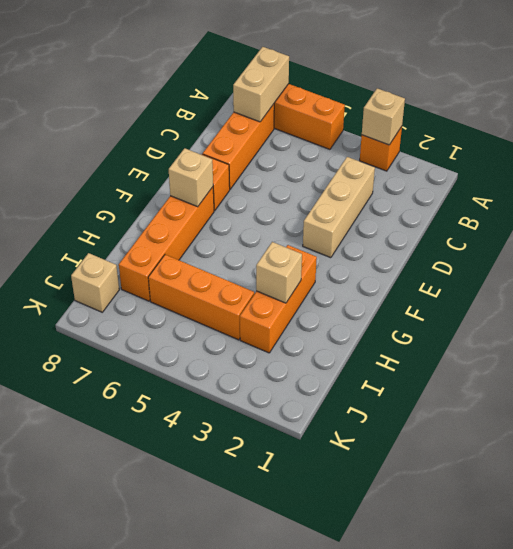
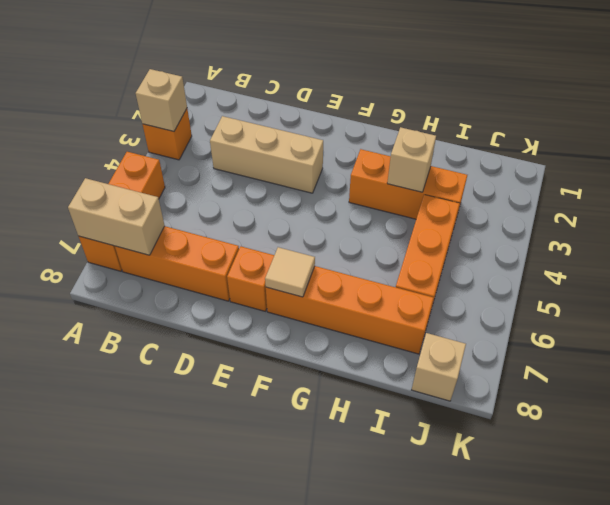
tan brick F7 level 2 -> tan tile F7 level 2

